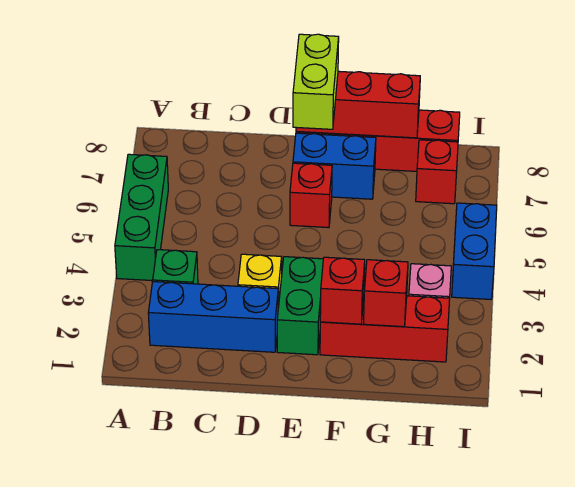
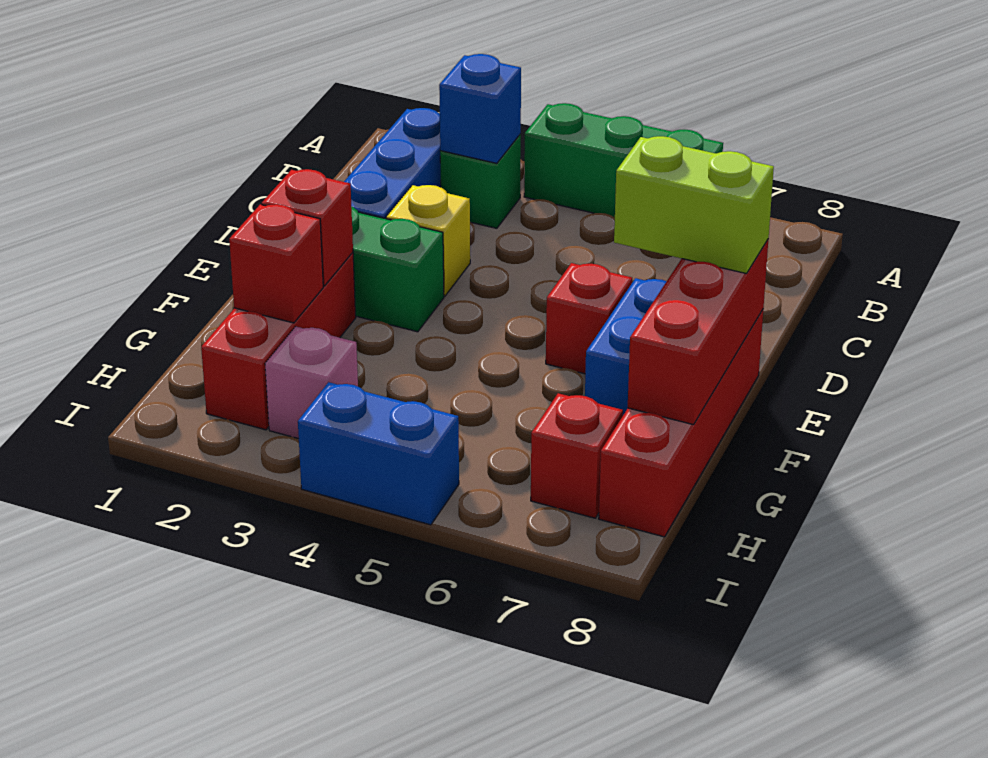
none -> blue brick B3 level 2

